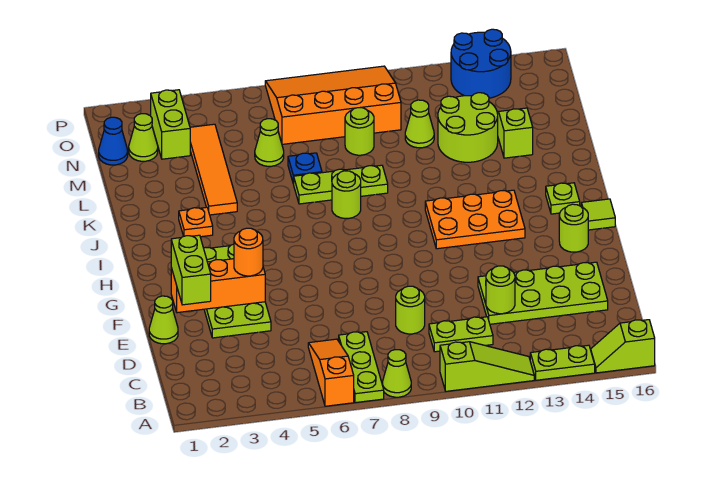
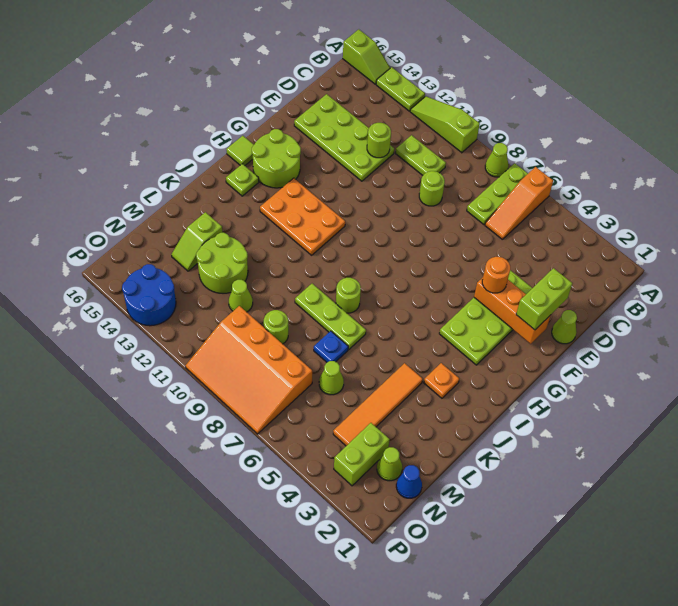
lime round brick G15 level 1 -> lime round brick G14:H15 level 1

